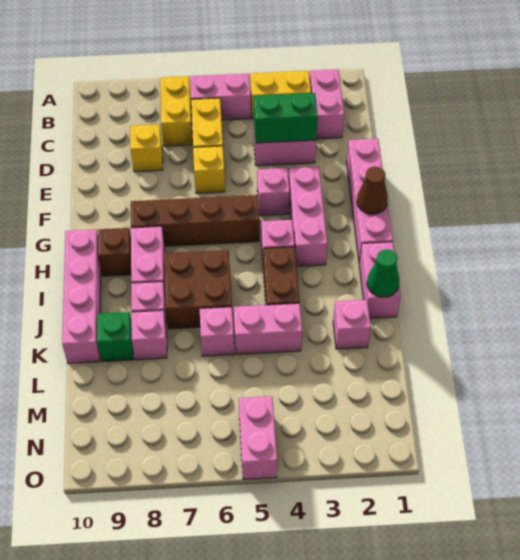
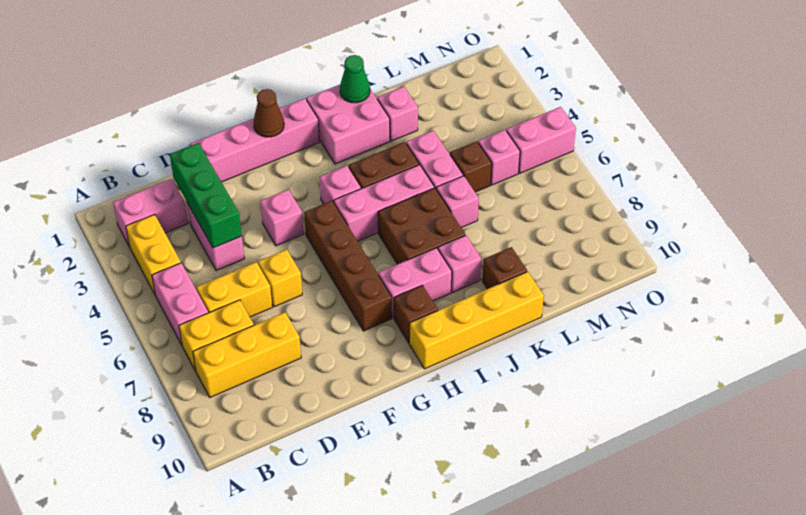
green brick D3:D4 level 2 -> green brick D2:D4 level 2
yellow brick D8 level 1 -> yellow brick B8:D8 level 1
pink brick F3:H3 level 1 -> pink brick H5:J5 level 1
pink brick H10:K10 level 1 -> yellow brick H10:K10 level 1
pink brick I1:J1 level 1 -> pink brick I1:J2 level 1
pink brick K8 level 1 -> pink brick M5 level 1
green brick K9 level 1 -> brown brick K9 level 1
none -> brown brick L5 level 1

